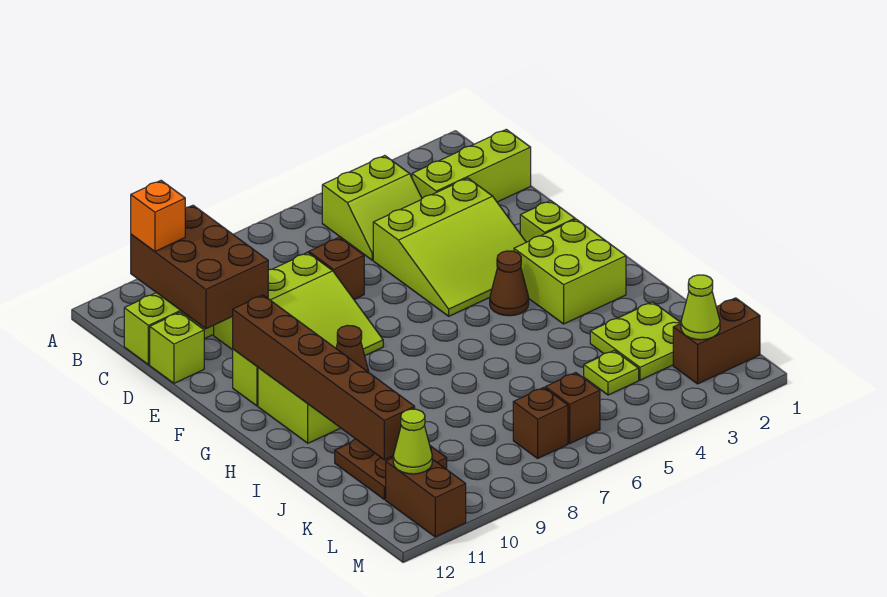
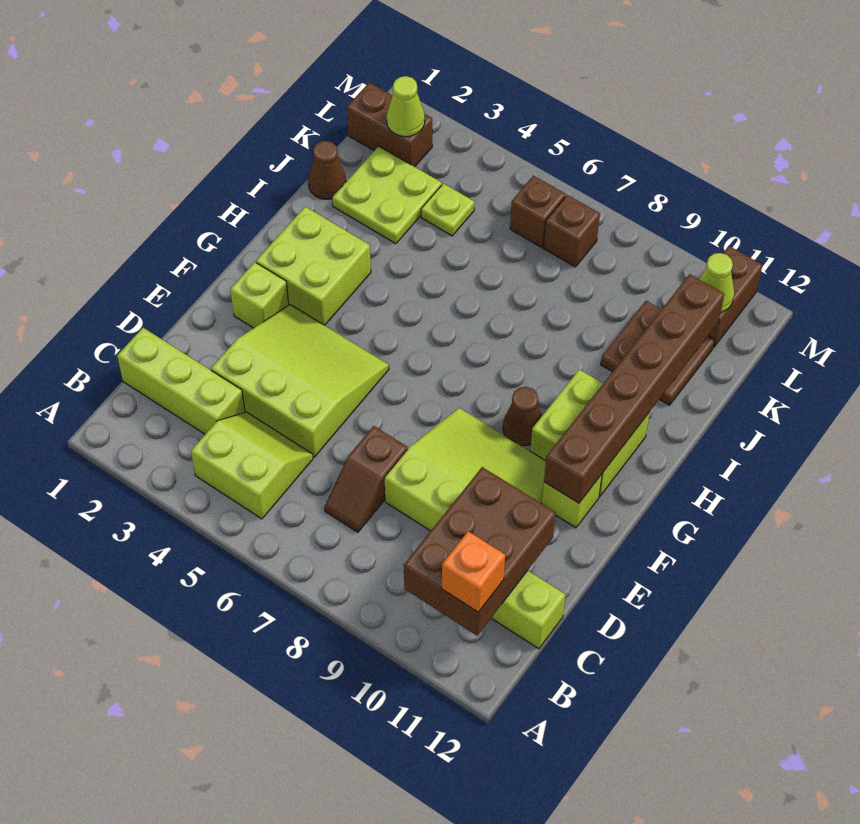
lime brick D12 level 1 -> none
brown cone G4 level 1 -> brown cone J1 level 1

